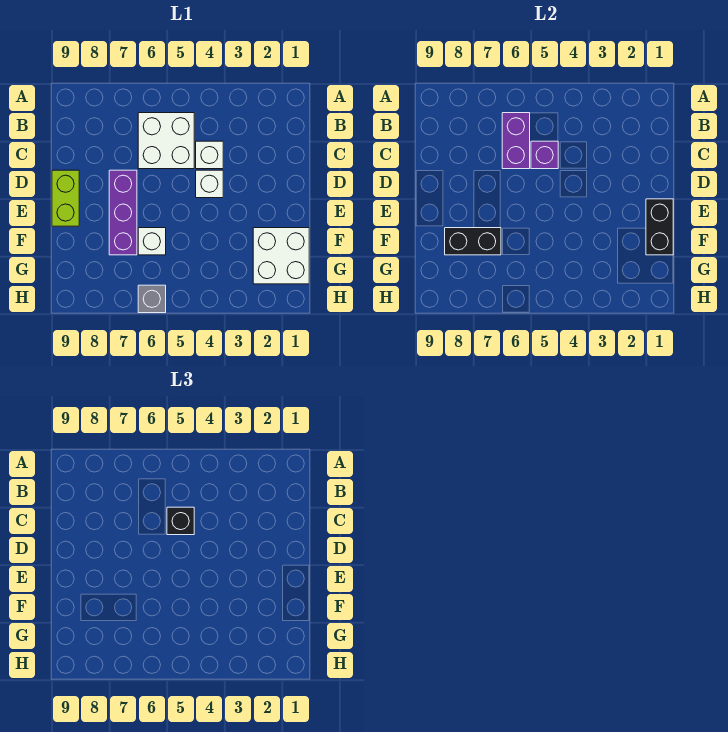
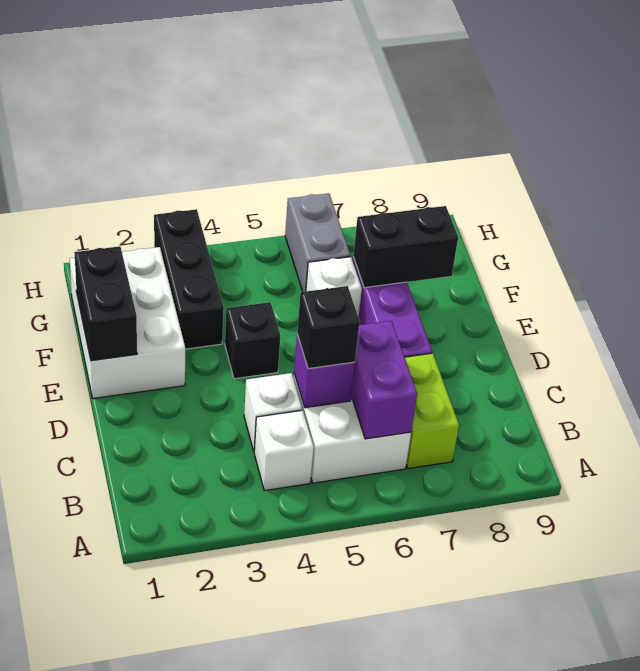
white brick D4 level 1 -> white brick B4 level 1
lime brick D9:E9 level 1 -> lime brick B7:C7 level 1
none -> black brick E4 level 1
white brick F1:G2 level 1 -> white brick E1:G2 level 1
none -> black brick F3:H3 level 1
grey brick H6 level 1 -> grey brick G6:H6 level 1

